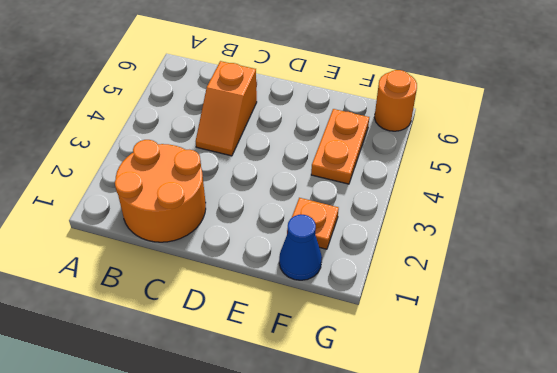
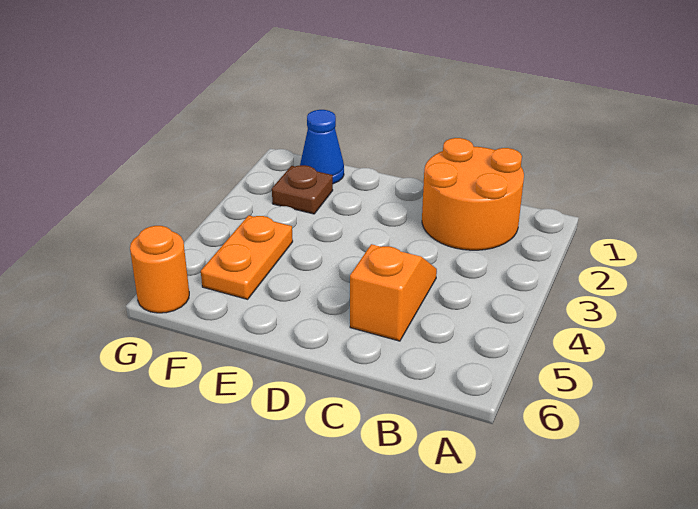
orange plate F2 level 1 -> brown plate F2 level 1

